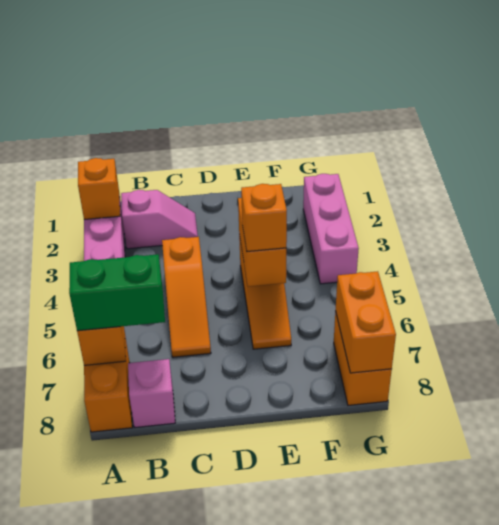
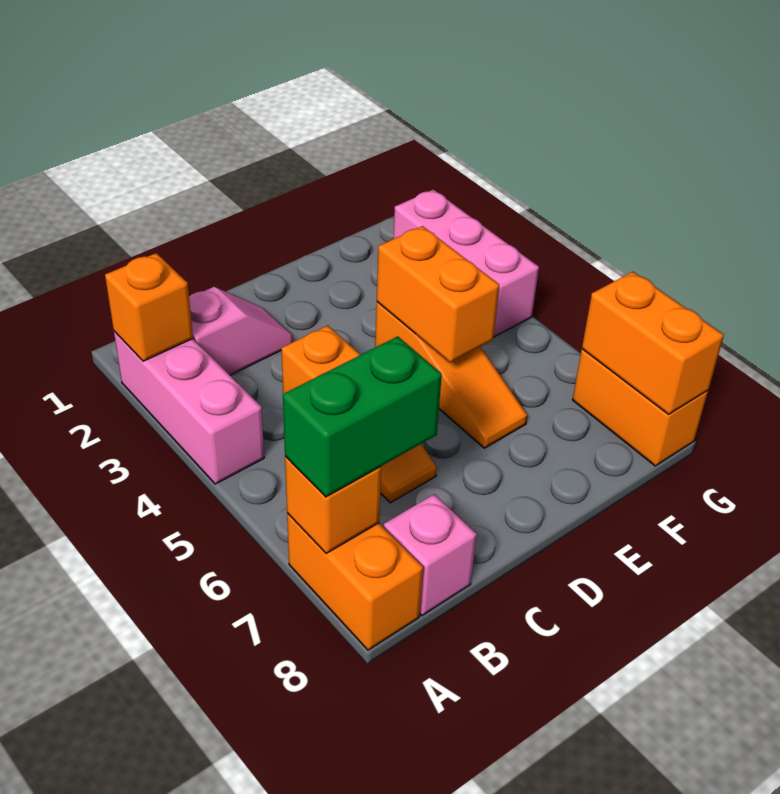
orange brick E5 level 3 -> none

